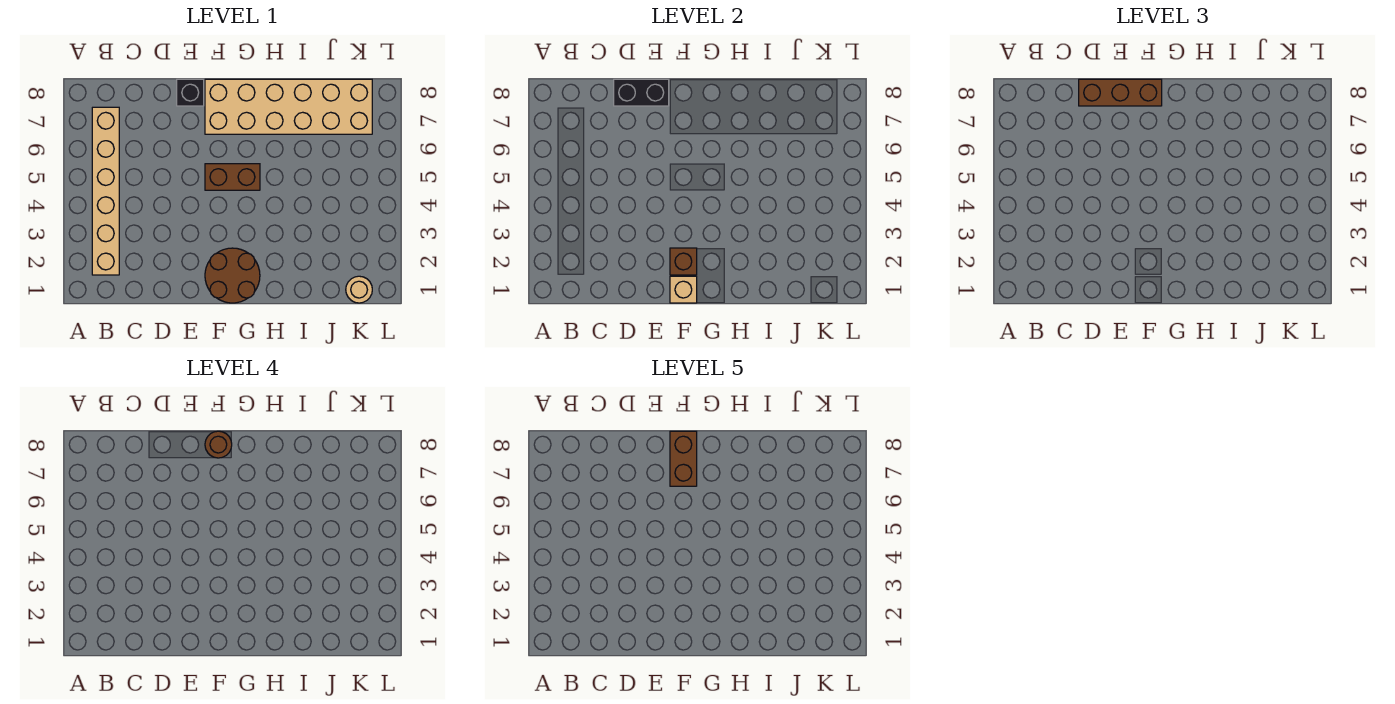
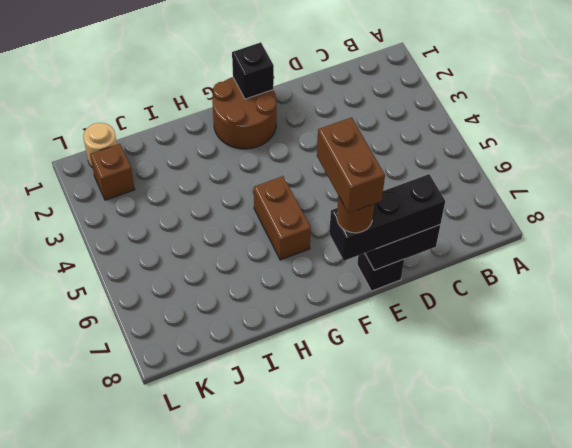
tan brick B2:B7 level 1 -> none
brown brick D8:F8 level 3 -> black brick D8:F8 level 3
tan brick F1 level 2 -> black brick F1 level 2
brown brick F2 level 2 -> brown brick K2 level 1
brown brick F5:G5 level 1 -> brown brick G5:G6 level 1
tan brick F7:K8 level 1 -> none

